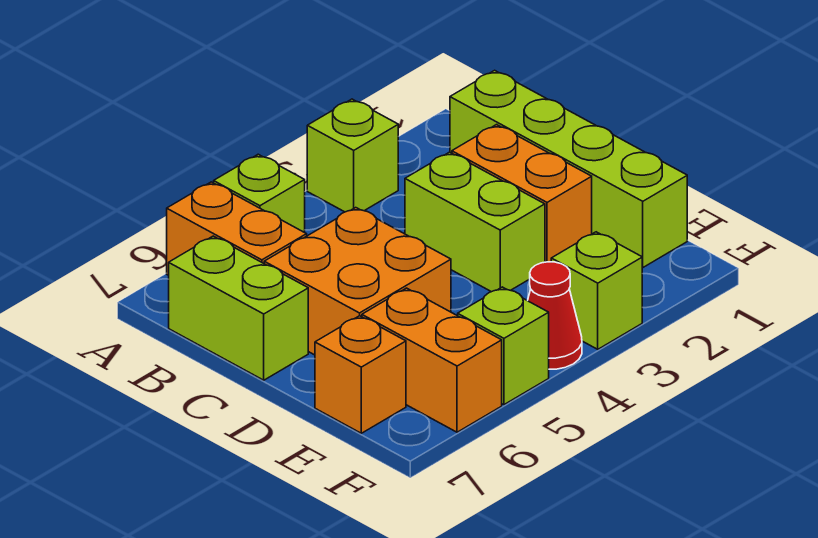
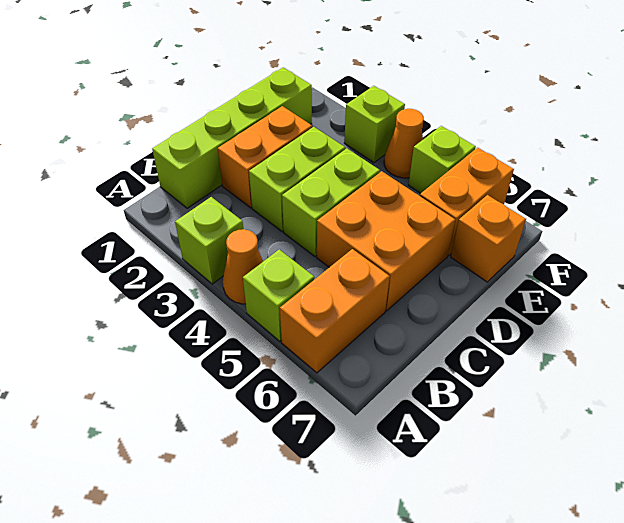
none -> orange cone A4 level 1
lime brick B7:C7 level 1 -> lime brick C4:D4 level 1
red cone F4 level 1 -> orange cone F4 level 1

